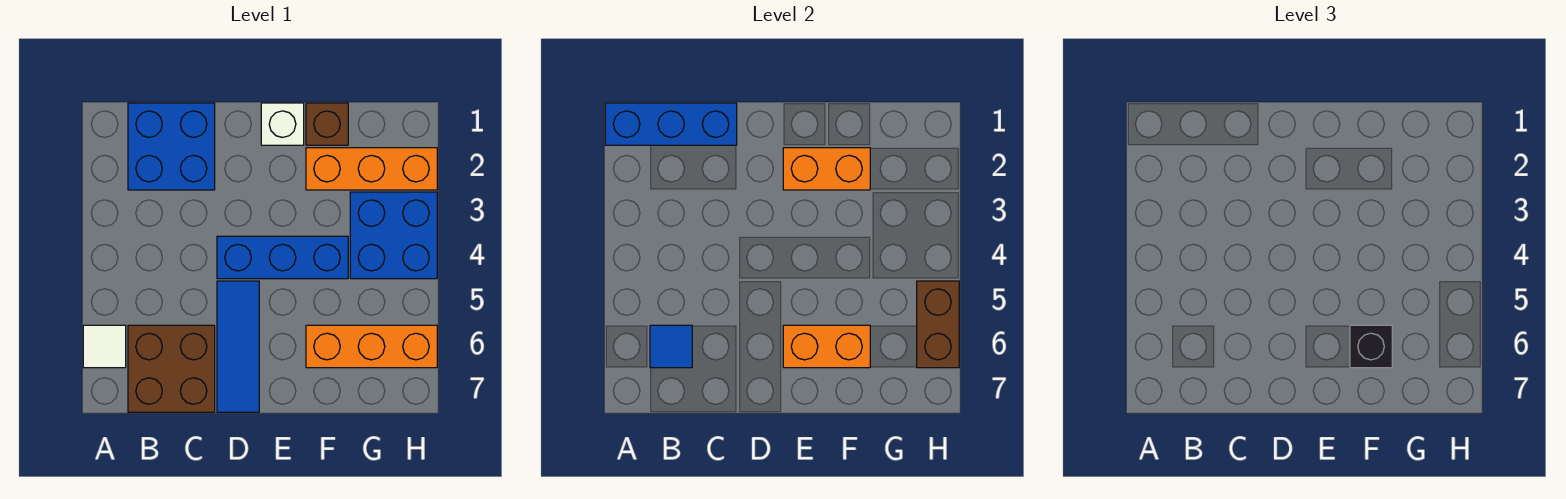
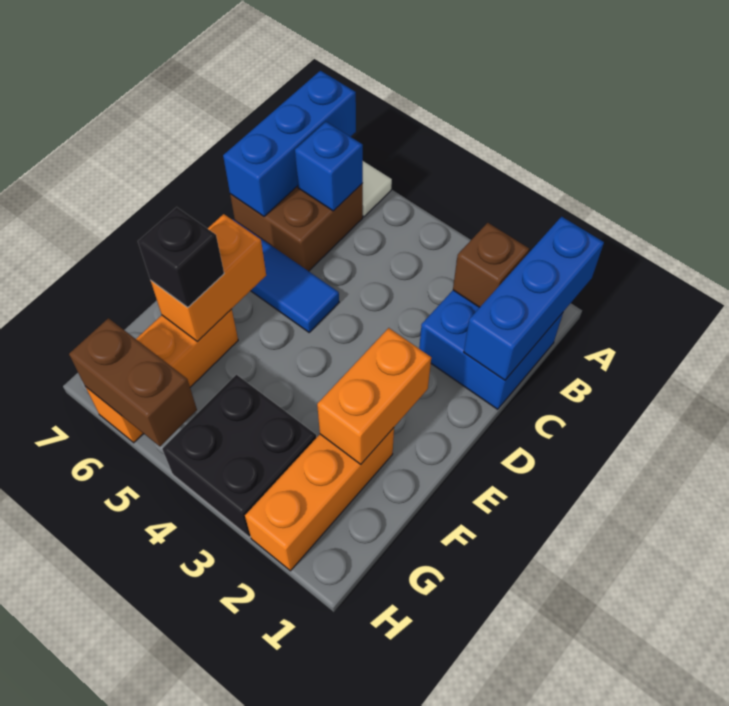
blue tile B6 level 2 -> blue brick B6 level 2
blue brick D4:F4 level 1 -> blue brick A7:C7 level 2
white brick E1 level 1 -> none
brown brick F1 level 1 -> brown brick B2 level 2
blue brick G3:H4 level 1 -> black brick G3:H4 level 1

